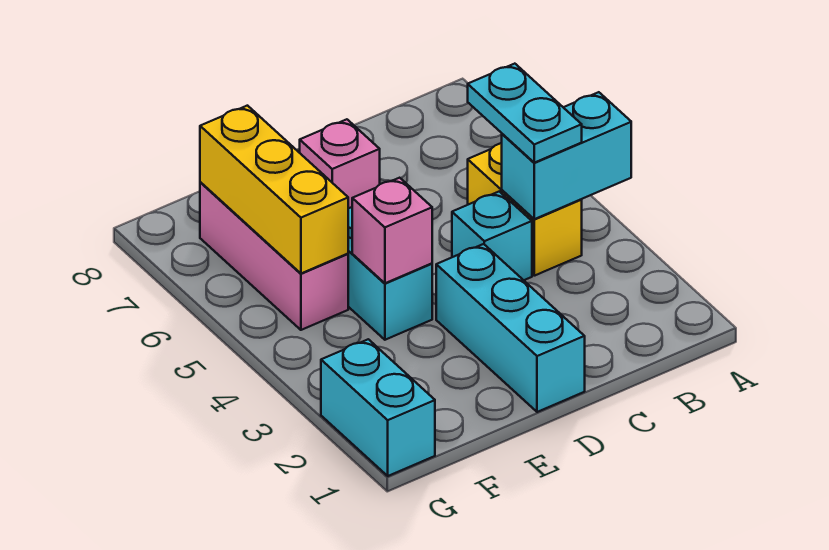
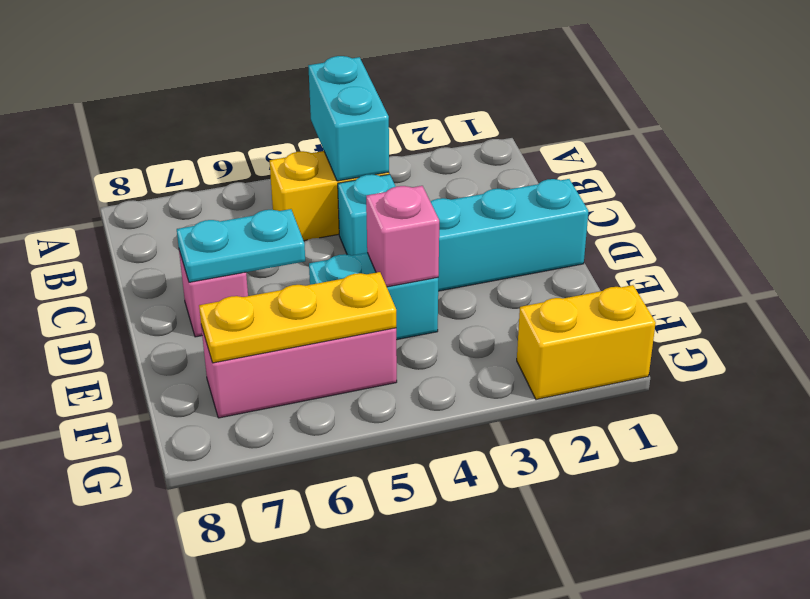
cyan plate B4:B5 level 3 -> cyan plate D6:D7 level 2
yellow brick F5:F7 level 2 -> yellow plate F5:F7 level 2
cyan brick G1:G2 level 1 -> yellow brick G1:G2 level 1

